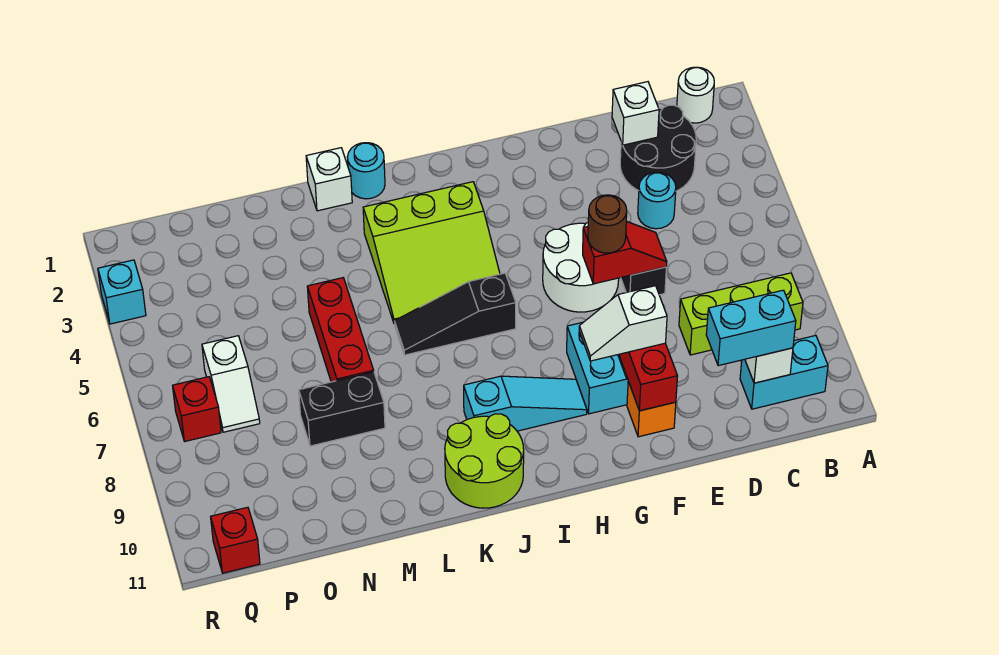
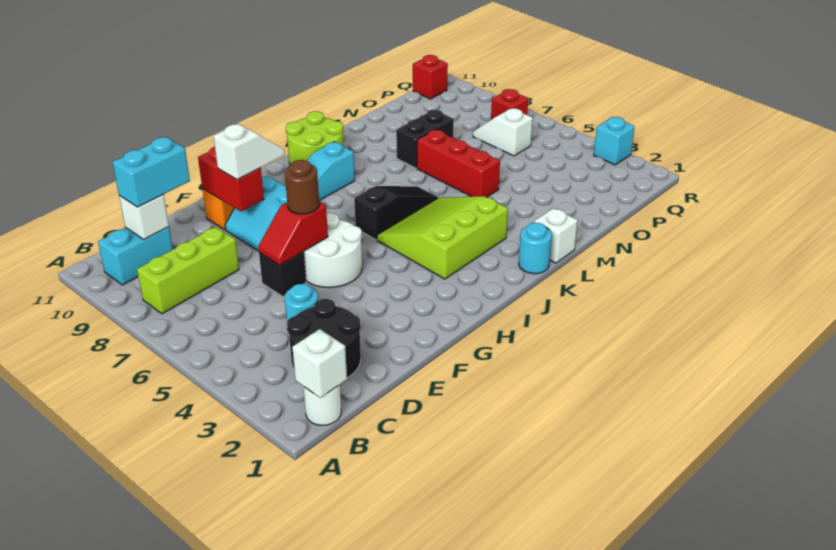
white brick D2 level 2 -> white brick B1 level 2

